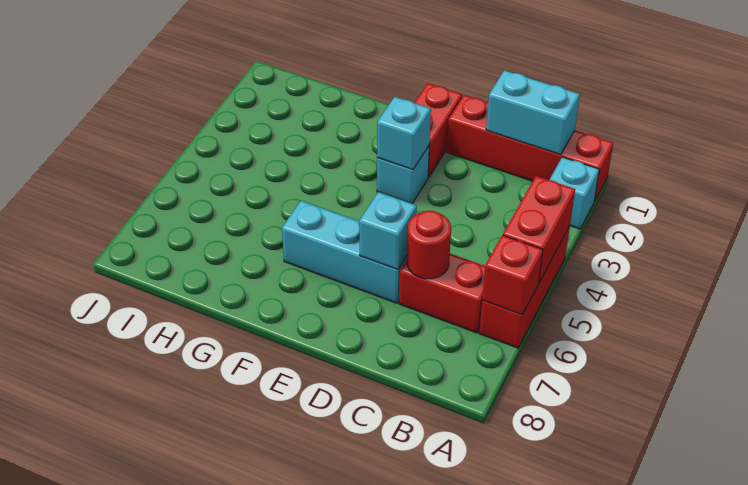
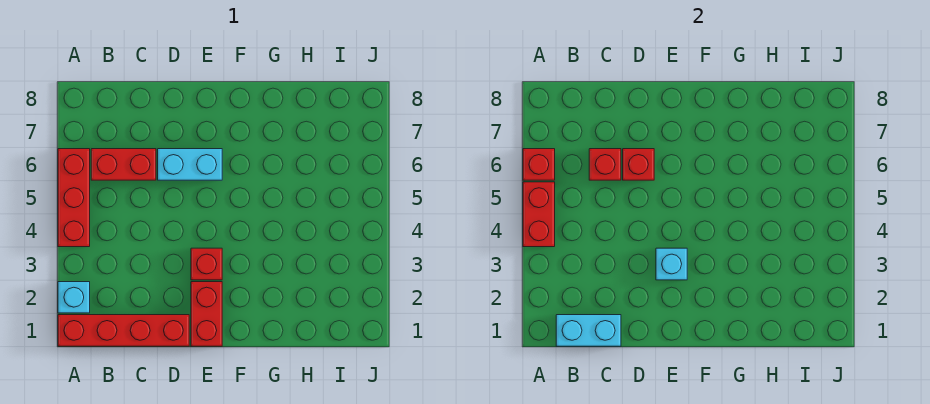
red round brick C6 level 2 -> red brick C6 level 2
cyan brick D6:F6 level 1 -> cyan brick D6:E6 level 1
cyan brick D6 level 2 -> red brick D6 level 2
cyan brick E3 level 1 -> red brick E3 level 1

